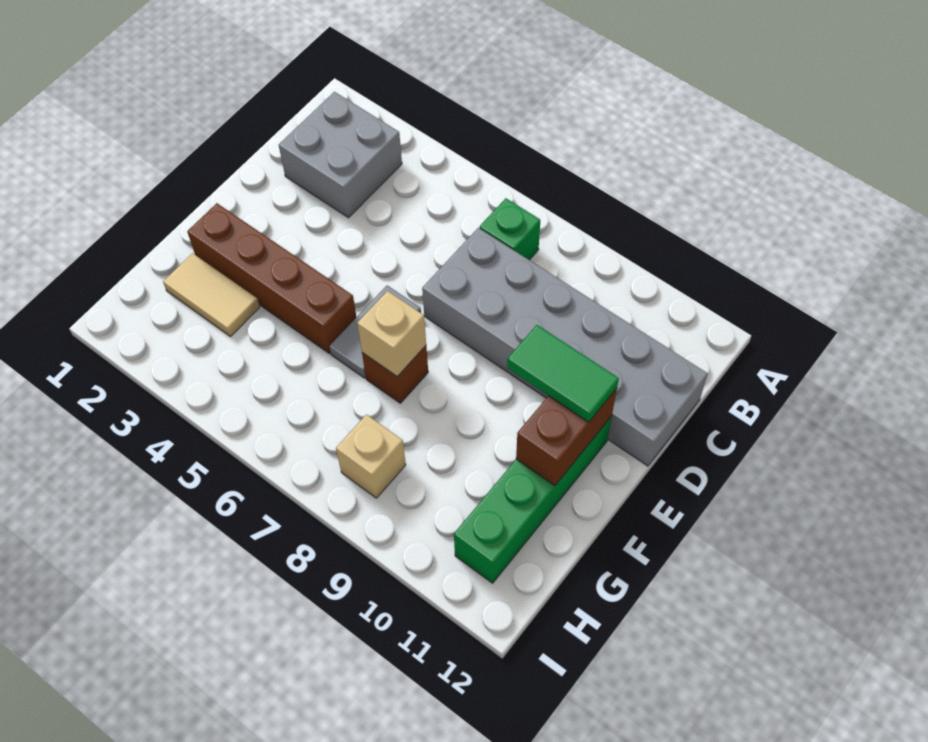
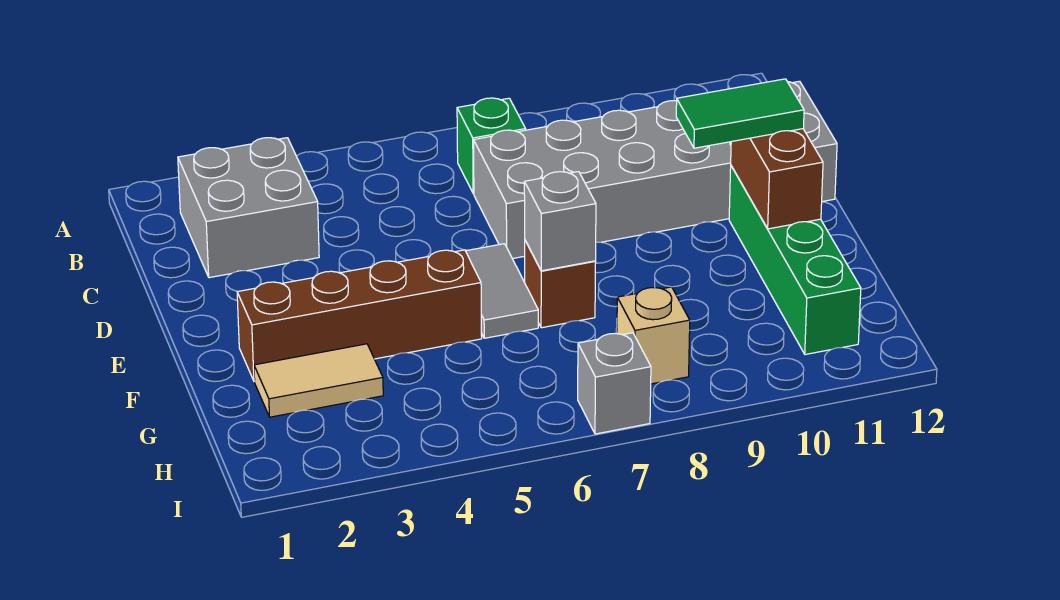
tan brick F7 level 2 -> grey brick F7 level 2
none -> grey brick I7 level 1

